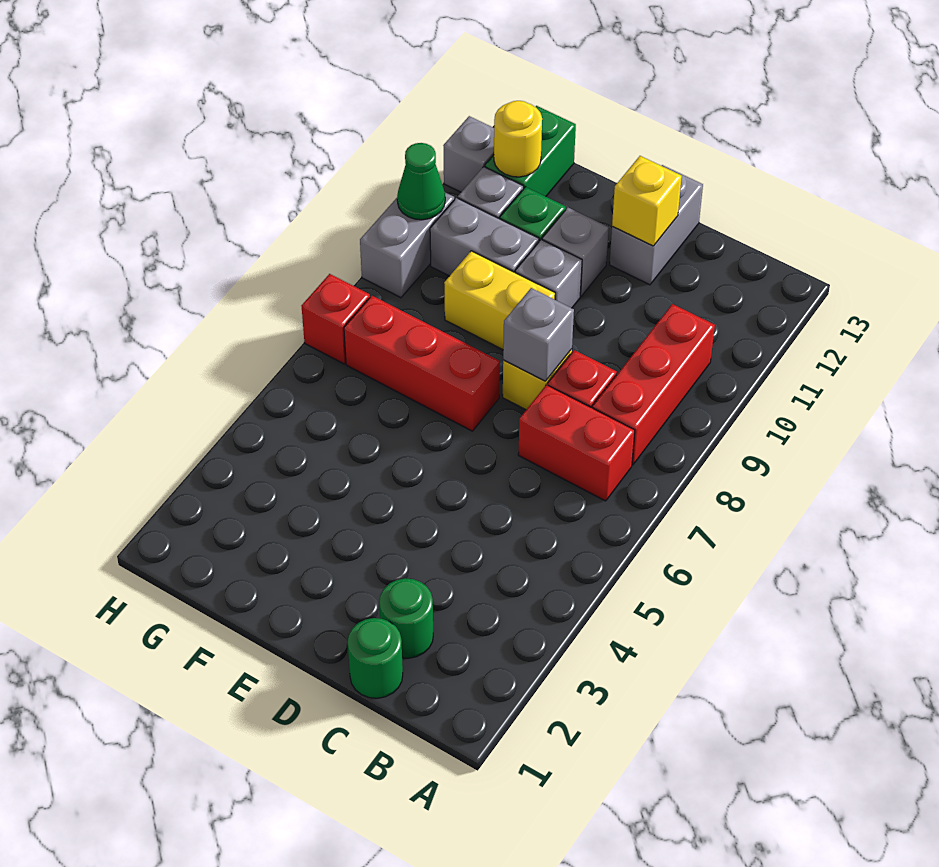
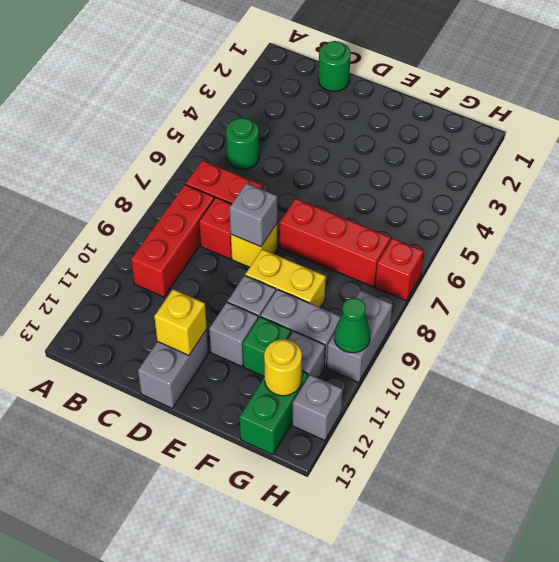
green round brick C2 level 1 -> green round brick B5 level 1

